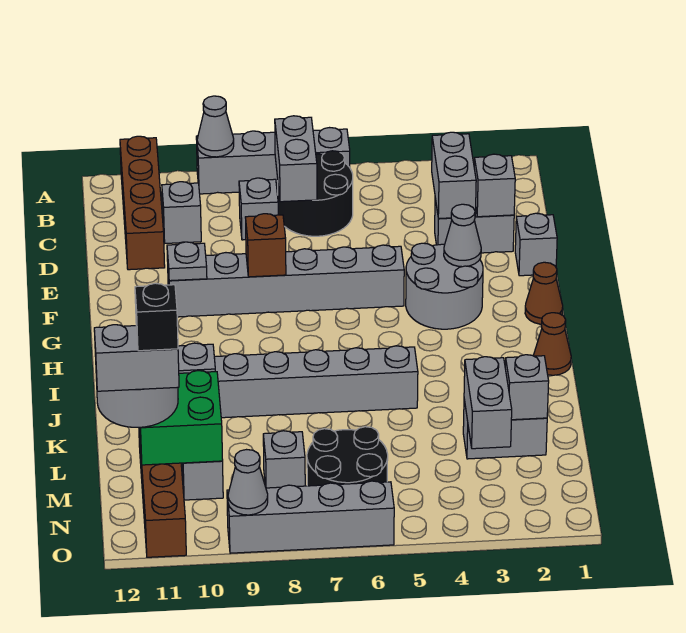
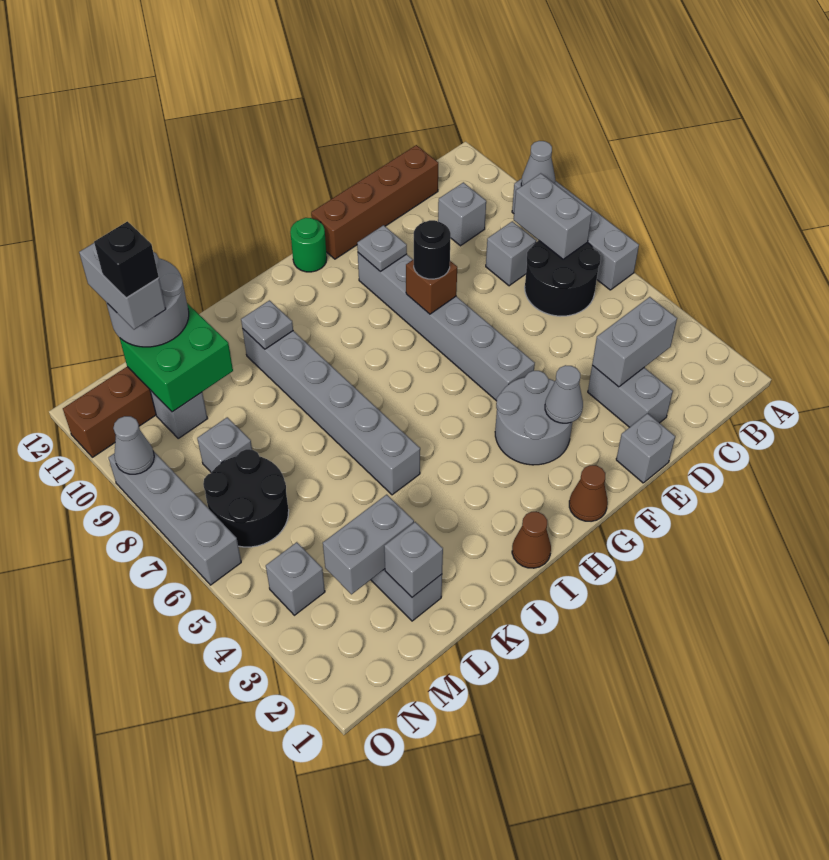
brown brick A11:D11 level 1 -> brown brick C12:F12 level 1
grey brick B7:C7 level 2 -> grey brick B7:B8 level 2
grey brick D2 level 2 -> grey brick N4 level 1
none -> black round brick F8 level 3
none -> green round brick G12 level 1

